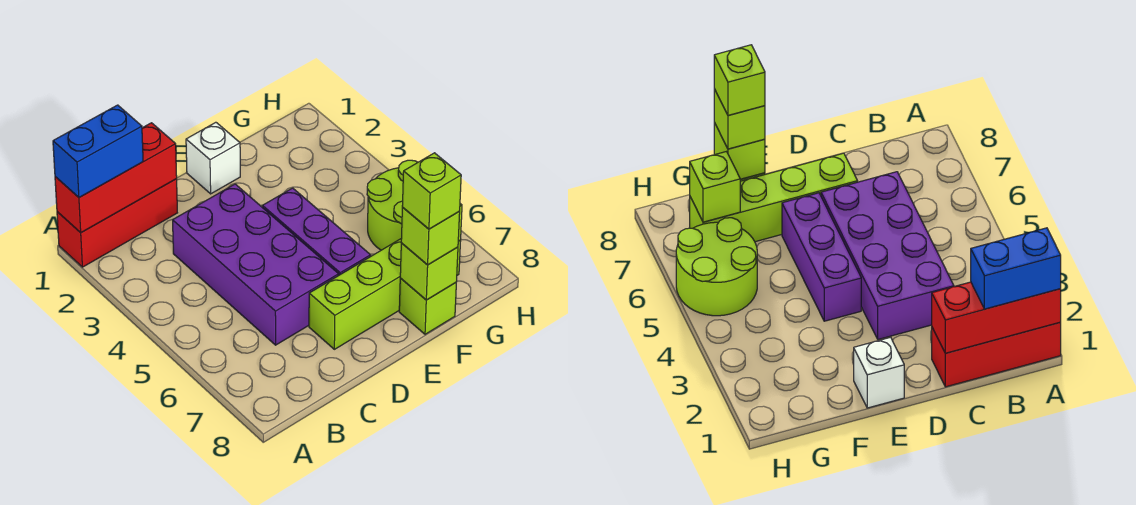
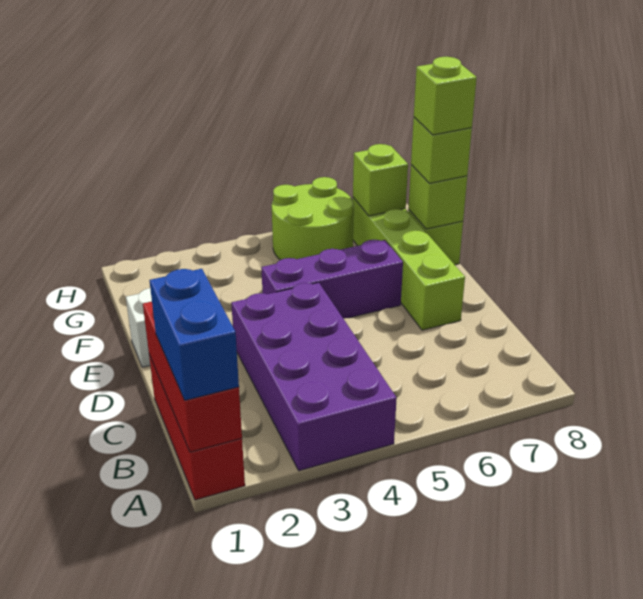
purple brick C3:D6 level 1 -> purple brick A3:D4 level 1

